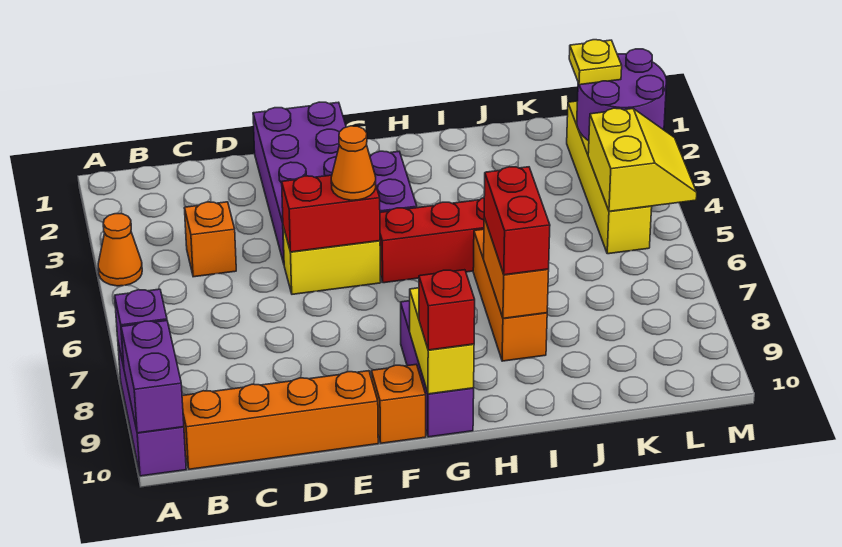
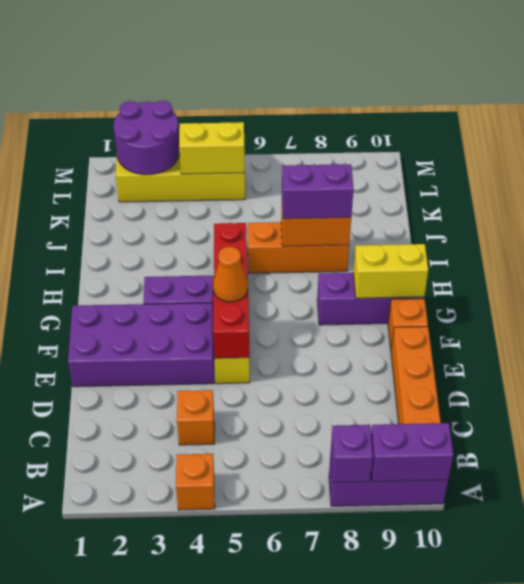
orange cone A4 level 1 -> orange brick A4 level 1
red brick G10 level 3 -> none
red brick I7:I8 level 3 -> purple brick I7:I8 level 3
yellow plate L2 level 3 -> none

